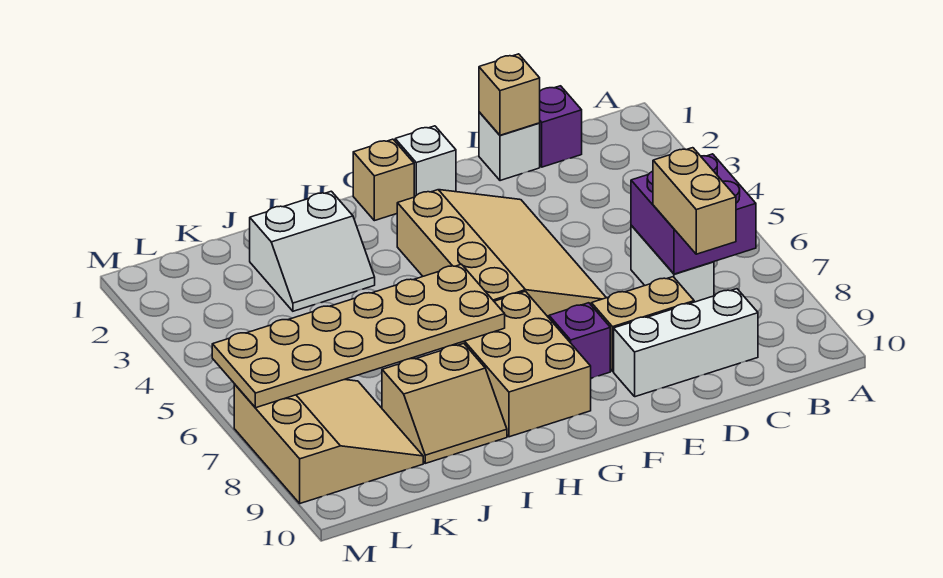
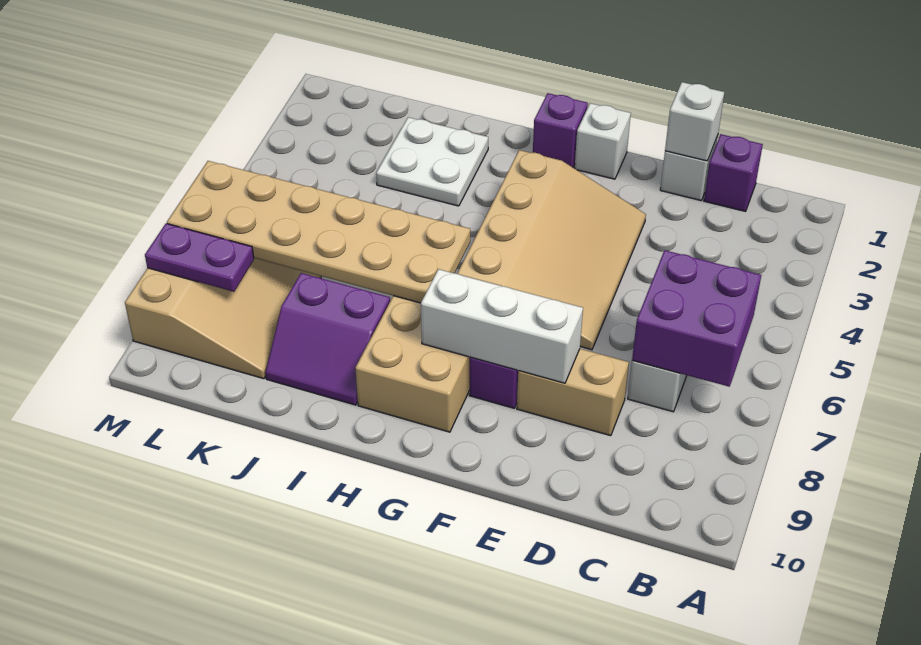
tan brick C7:C8 level 3 -> none
white brick C9:E9 level 1 -> white brick E8:G8 level 2
tan brick D1 level 2 -> white brick D1 level 2
tan brick G1 level 1 -> purple brick G1 level 1
white slope I2:J3 level 1 top 2 -> white plate I2:J3 level 1
tan slope I8:J9 level 1 top 8 -> purple slope I8:J9 level 1 top 8
none -> purple plate L8:M8 level 2

